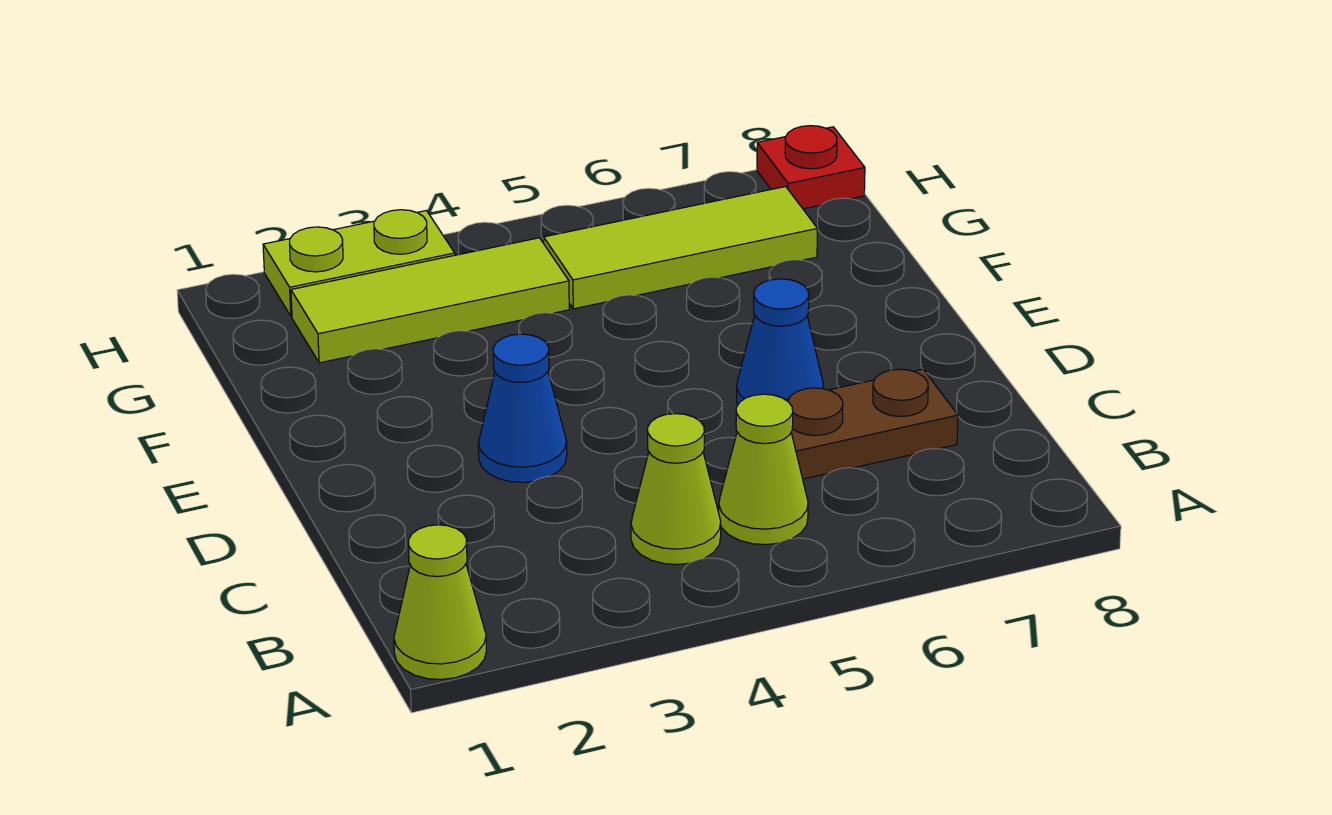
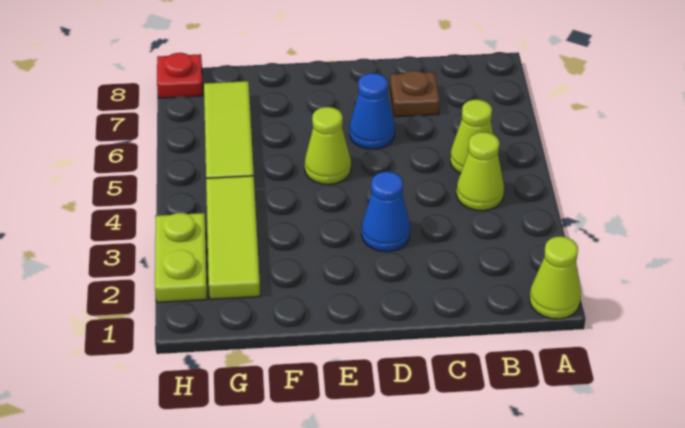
brown plate C6:C7 level 1 -> brown plate C7 level 1
none -> lime cone E5 level 1

